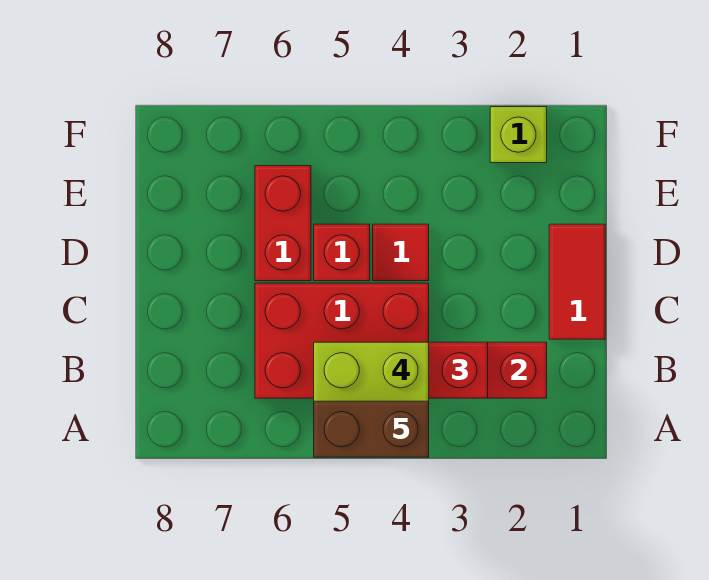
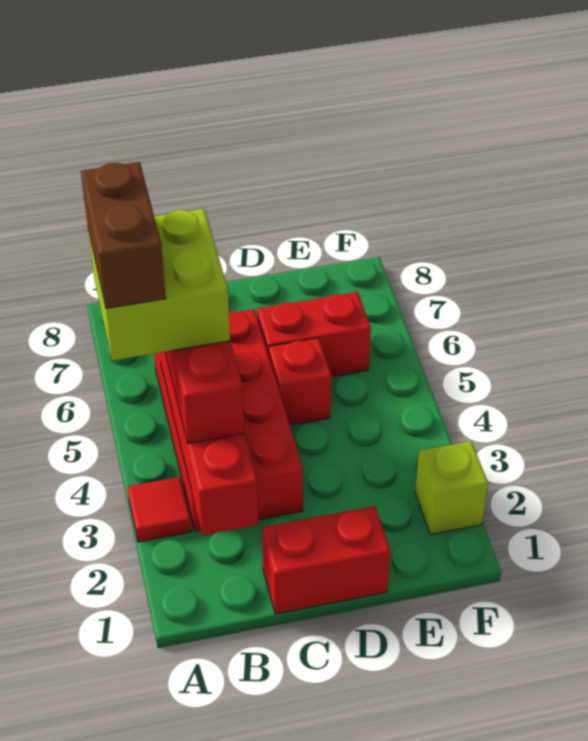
red brick B4:C6 level 1 -> red brick B3:C6 level 1
red tile C1:D1 level 1 -> red brick C1:D1 level 1
red tile D4 level 1 -> red tile A3 level 1

